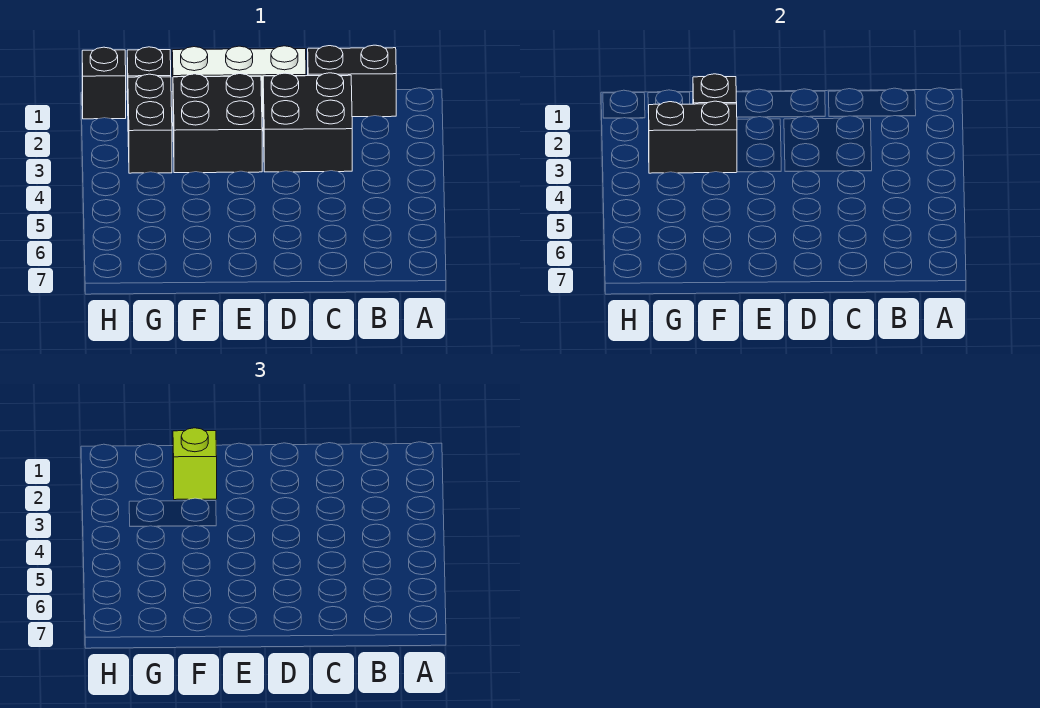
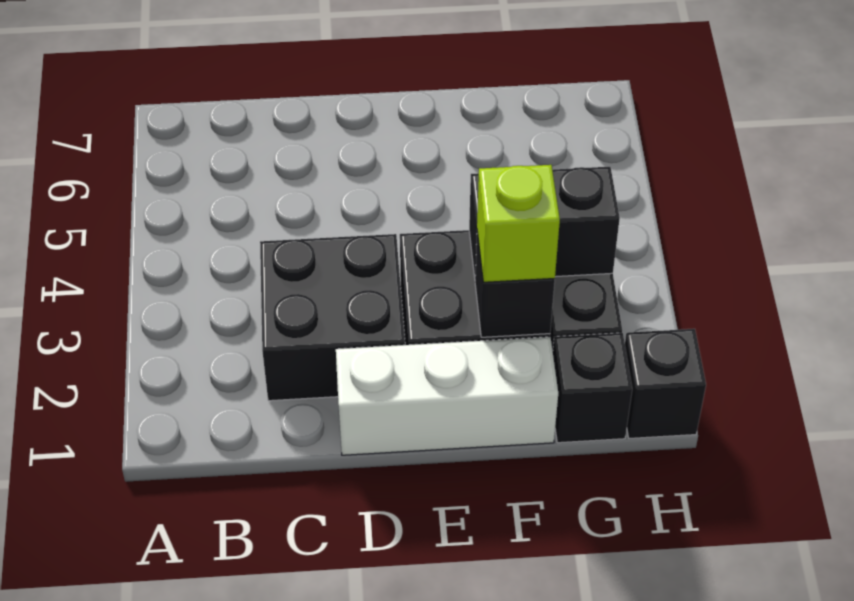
black brick B1:C1 level 1 -> none

